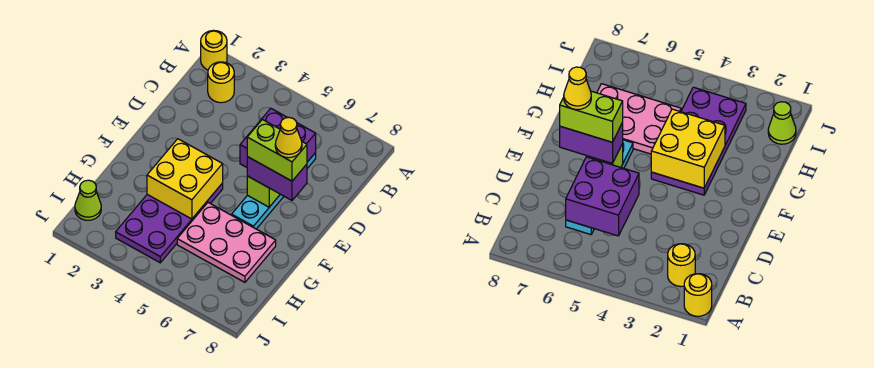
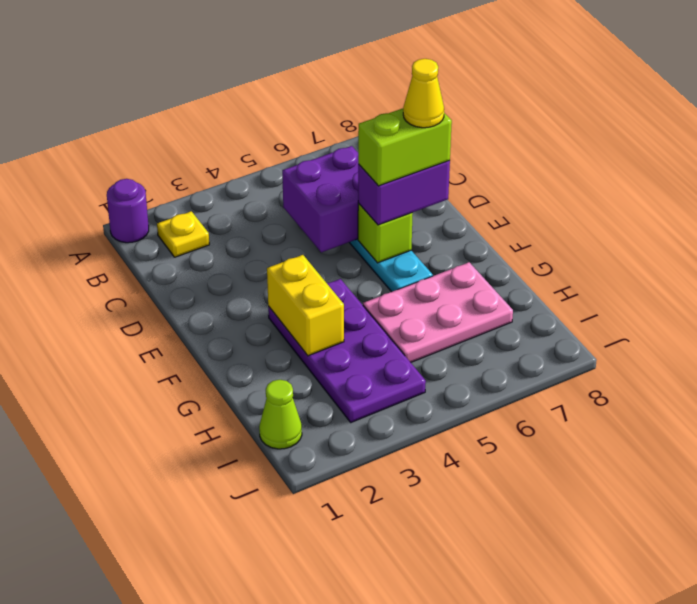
yellow round brick A1 level 1 -> purple round brick A1 level 1
yellow round brick B2 level 1 -> yellow plate B2 level 1
yellow brick F3:G4 level 2 -> yellow brick F3:G3 level 2

